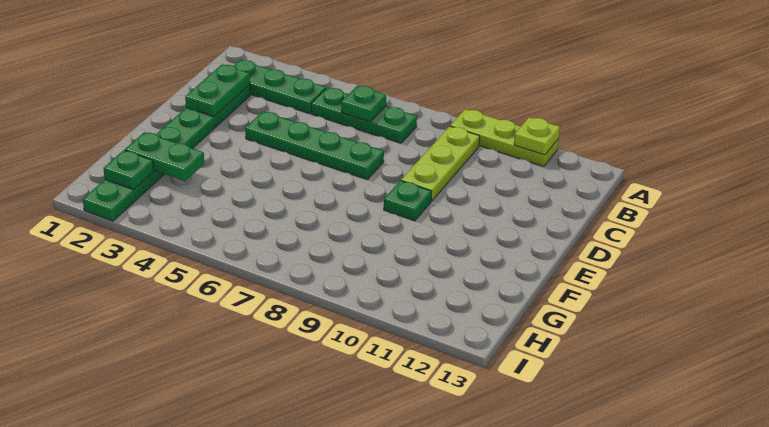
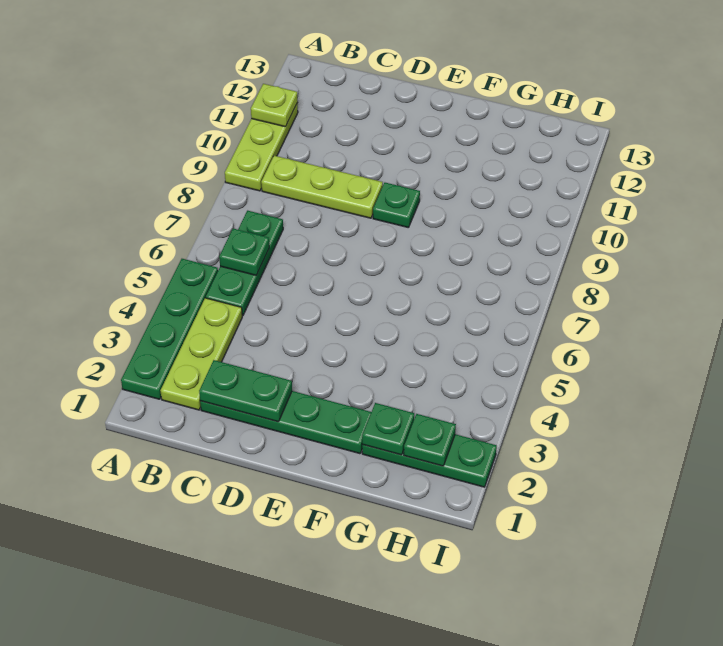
green plate B2:B4 level 1 -> lime plate B2:B4 level 1
green plate D4:D7 level 1 -> green plate A2:A5 level 1
green plate G2:G3 level 2 -> green plate G2 level 2

